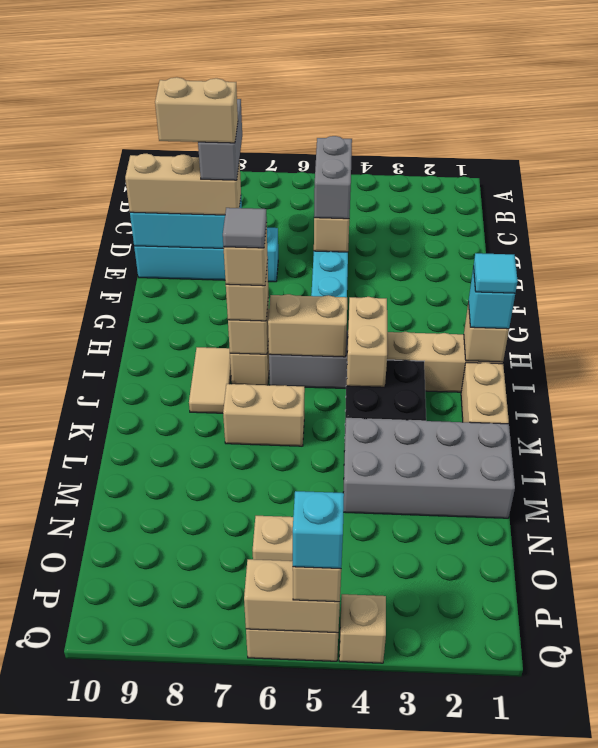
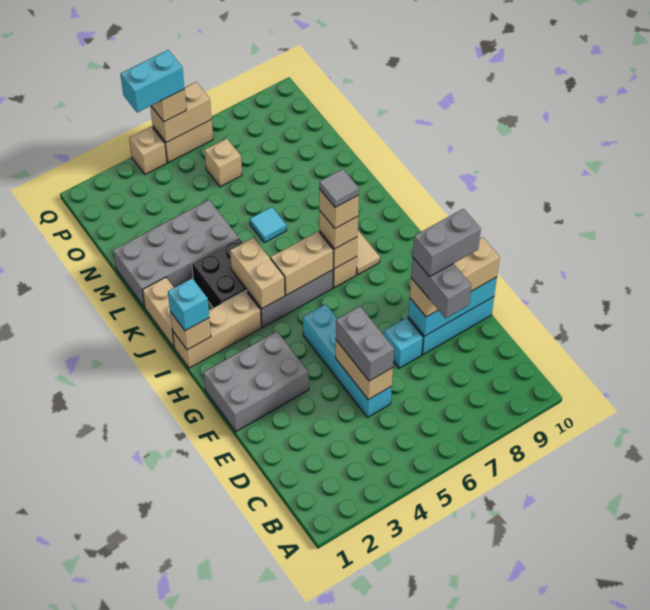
tan brick E8:E9 level 5 -> grey brick E8:E9 level 5
none -> grey brick F1:G3 level 1
cyan tile I1 level 4 -> cyan tile L6 level 1
tan brick K6:K7 level 1 -> none
cyan brick Q5 level 4 -> cyan brick Q4:Q5 level 4

